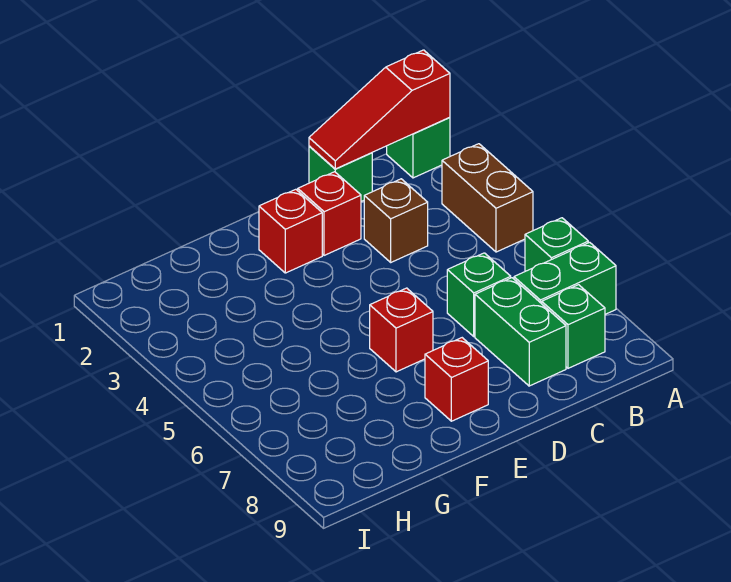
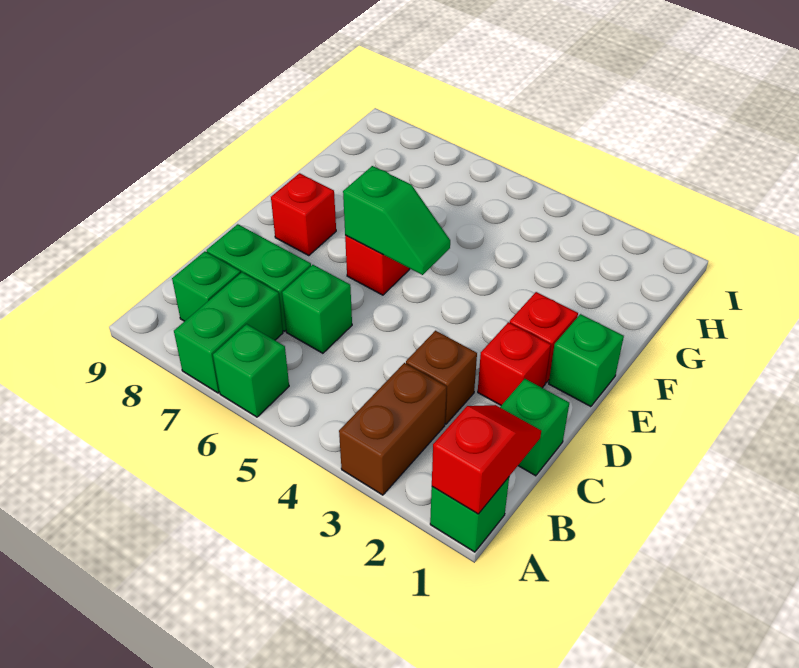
red slope A1:C1 level 2 top A -> red slope A1:B1 level 2 top A
brown brick A3:A4 level 1 -> brown brick A3:B3 level 1
none -> green brick E1 level 1
none -> green slope E5:E6 level 2 top 6

